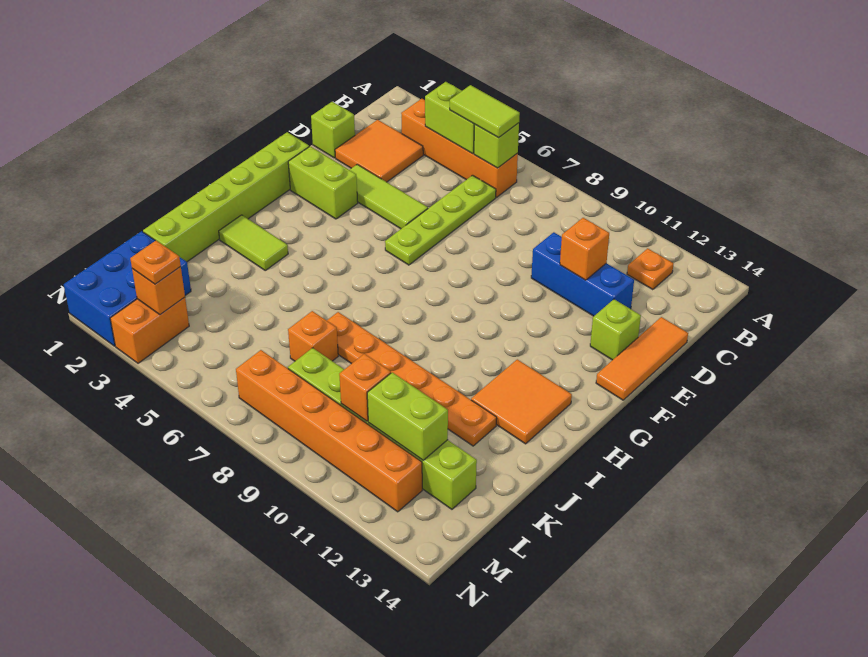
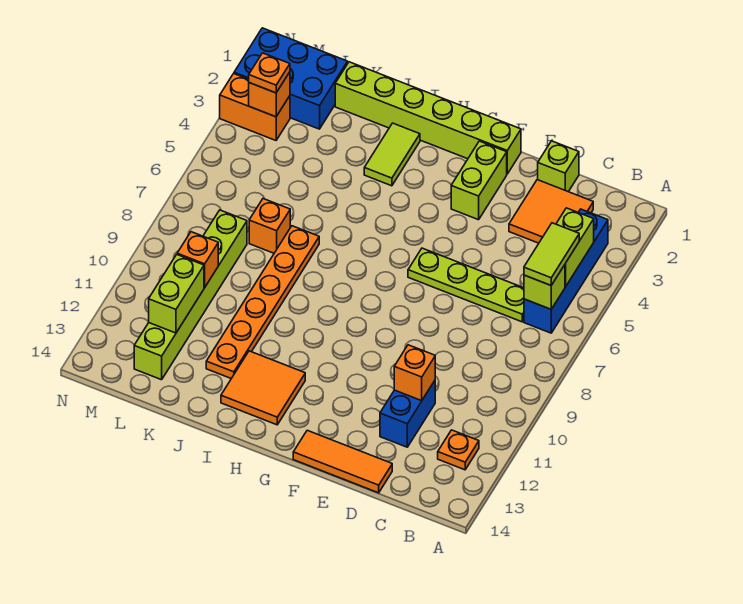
orange brick B3:B6 level 1 -> blue brick B3:B6 level 1
blue brick D10:D12 level 1 -> blue brick D11:D12 level 1
lime tile E3:E5 level 1 -> none
lime brick E13 level 1 -> none
orange brick M7:M12 level 1 -> none

